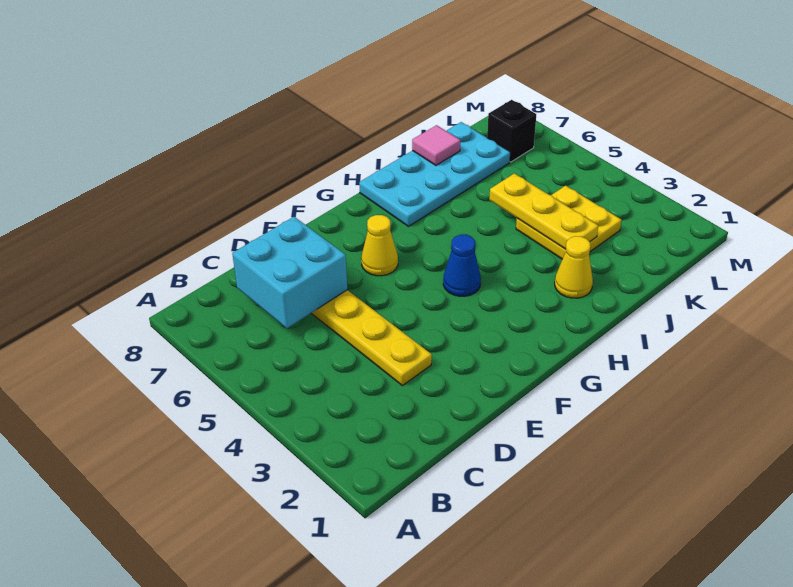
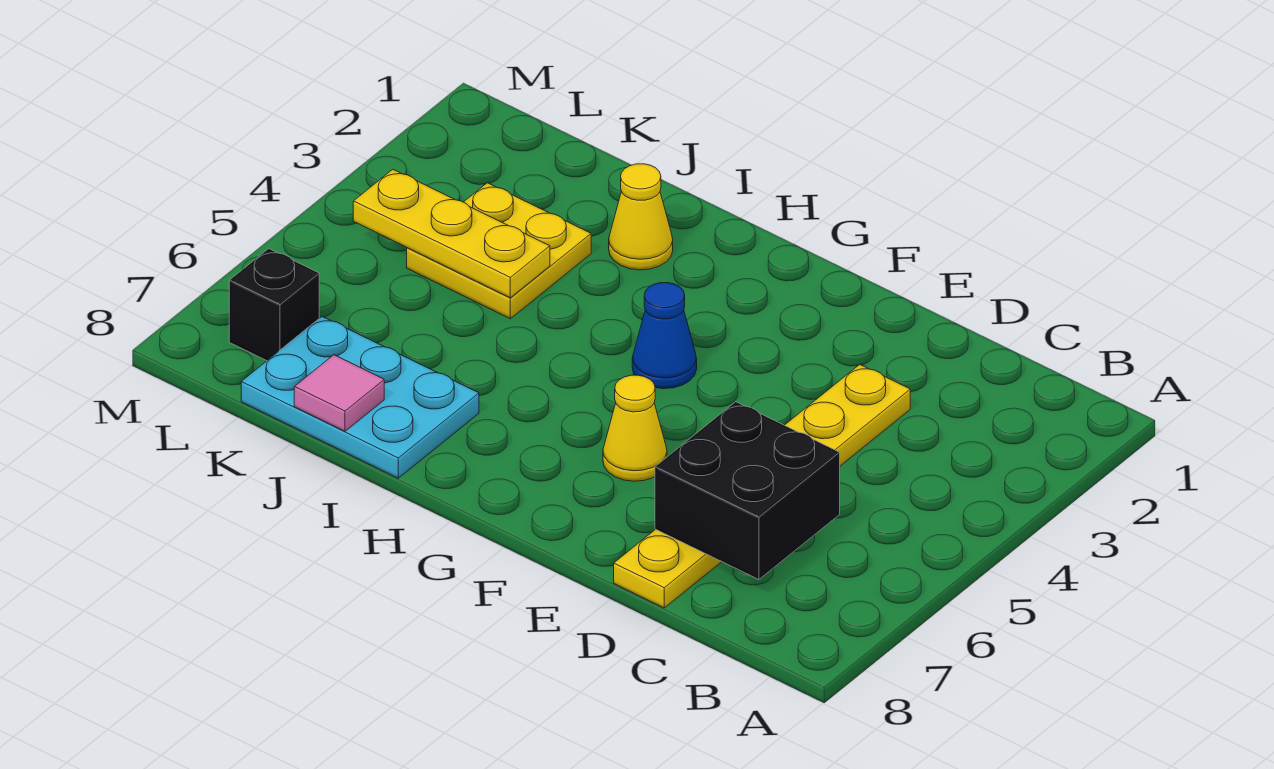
cyan brick C6:D7 level 2 -> black brick C6:D7 level 2
cyan plate H7:K8 level 1 -> cyan plate I7:K8 level 1
yellow plate J3:J5 level 2 -> yellow plate J4:L4 level 2

